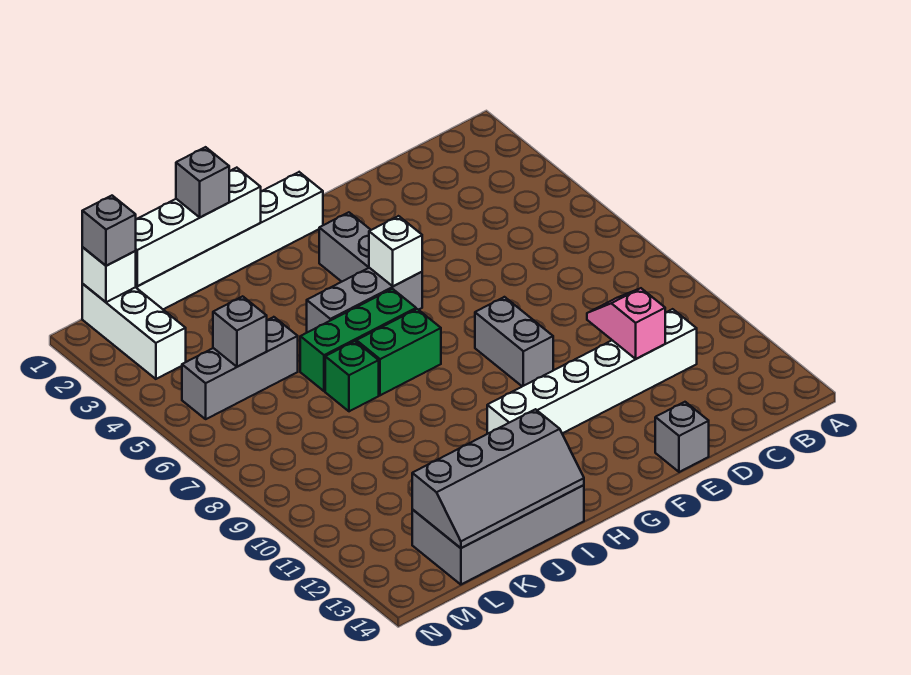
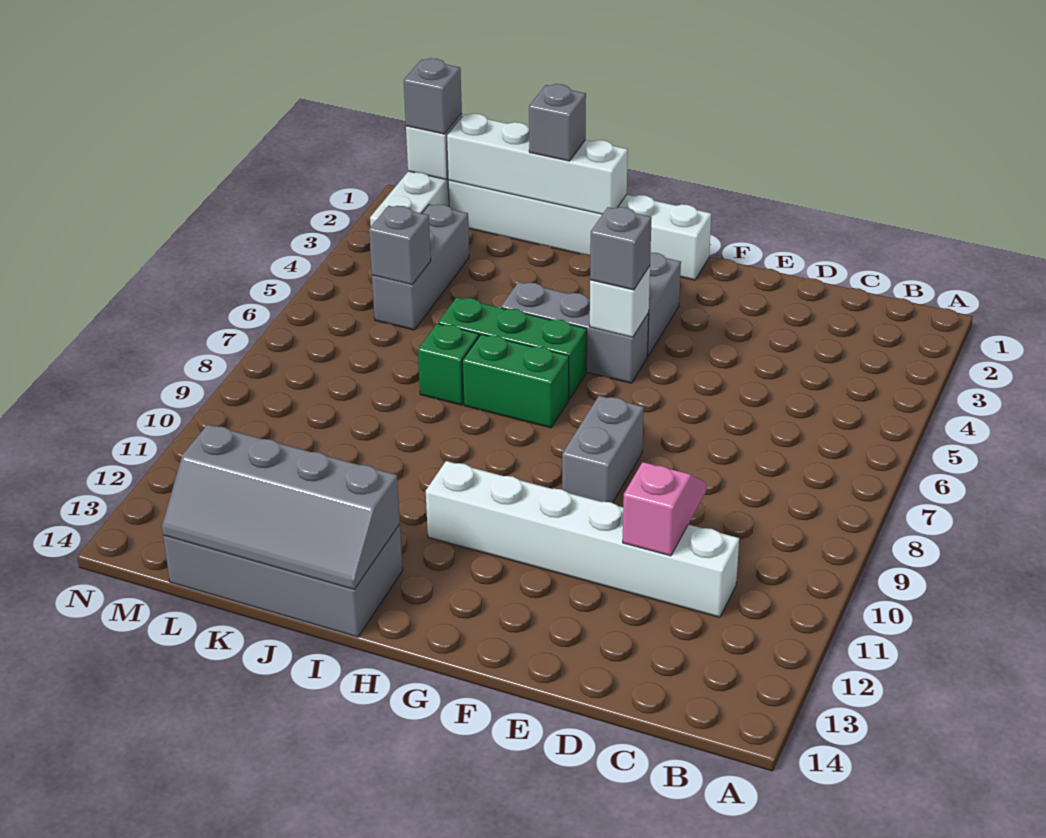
grey brick E14 level 1 -> grey brick G5 level 3
grey brick K5:M5 level 1 -> grey brick L3:L5 level 1

